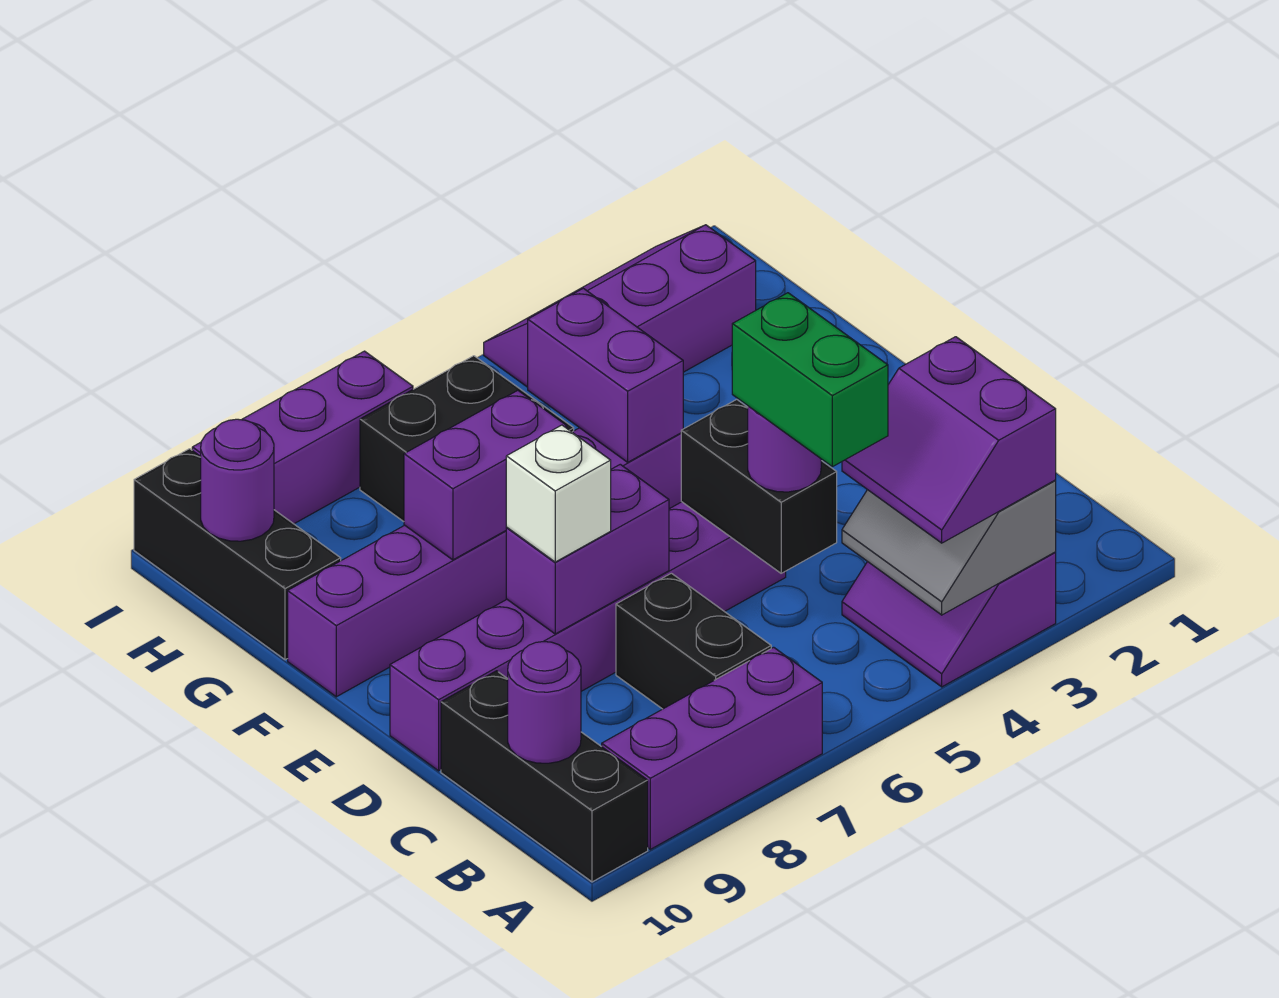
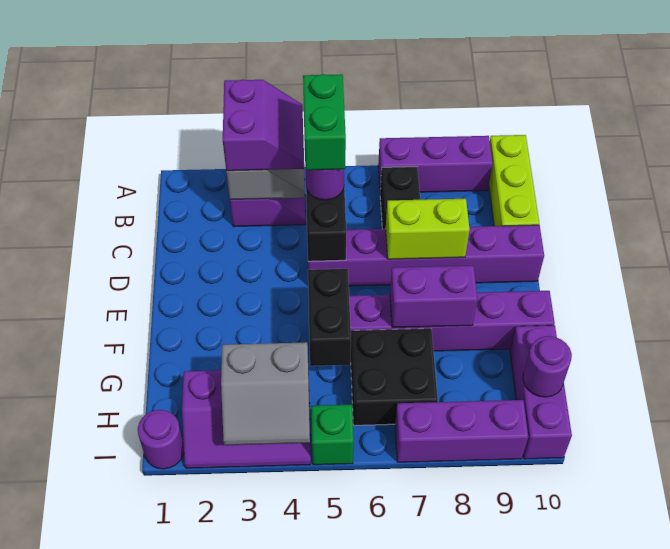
black brick A10:C10 level 1 -> lime brick A10:C10 level 1
purple round brick B10 level 2 -> purple round brick I1 level 1
purple brick D7:D8 level 2 -> lime brick D7:D8 level 2
white brick D8 level 3 -> none
purple brick F5:G5 level 2 -> black brick F5:G5 level 2
black brick G10:I10 level 1 -> purple brick G10:I10 level 1
none -> grey slope H3:I4 level 2 top H
none -> green brick I5 level 1

